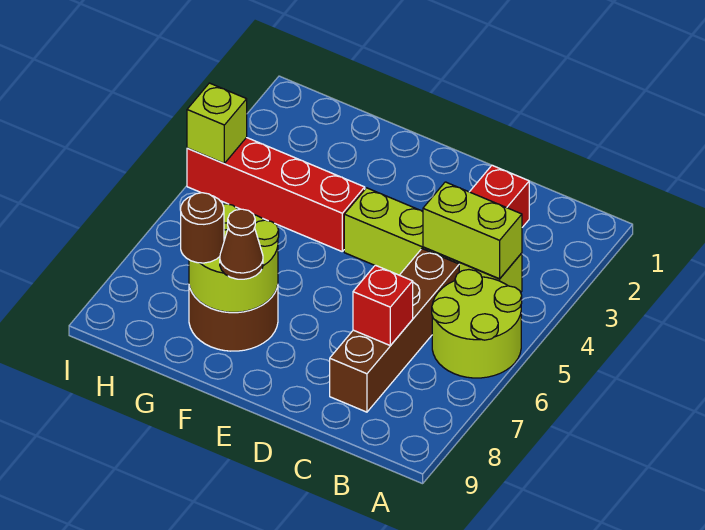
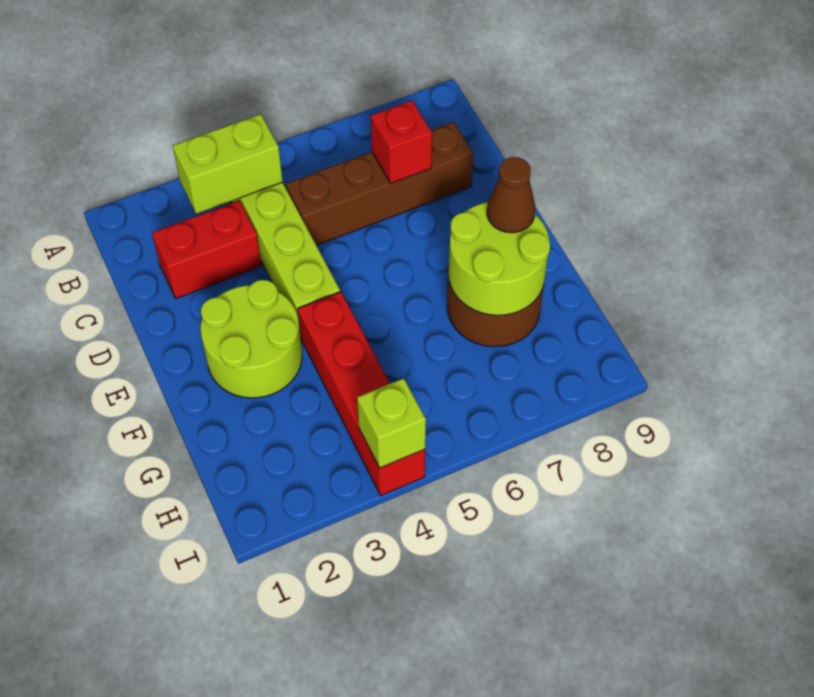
lime round brick A5:B6 level 1 -> lime round brick E2:F3 level 1
lime brick B4:C4 level 2 -> lime brick B3:B4 level 2
brown round brick G8 level 3 -> none

